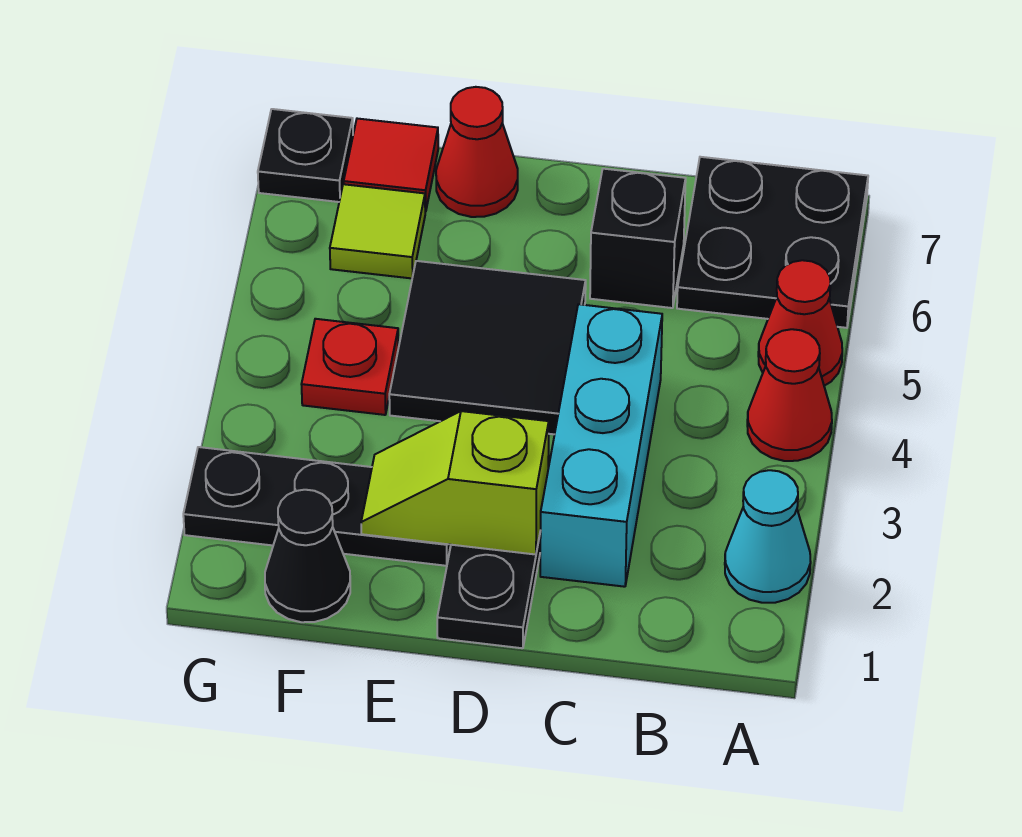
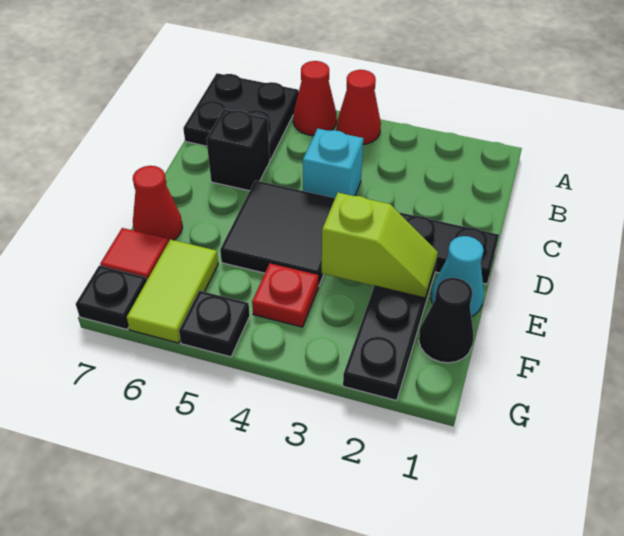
cyan cone A2 level 1 -> cyan cone E1 level 1
cyan brick C2:C4 level 1 -> cyan brick C4 level 1
lime slope D2:E2 level 2 top D -> lime slope E2:E3 level 2 top 3
lime tile F6 level 1 -> lime tile F6:G6 level 1
none -> black plate G5 level 1

